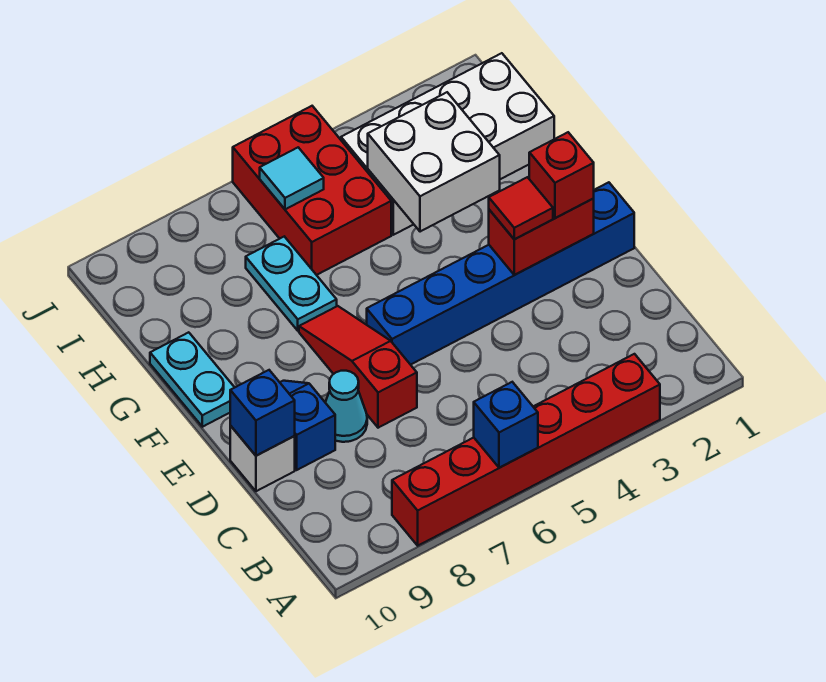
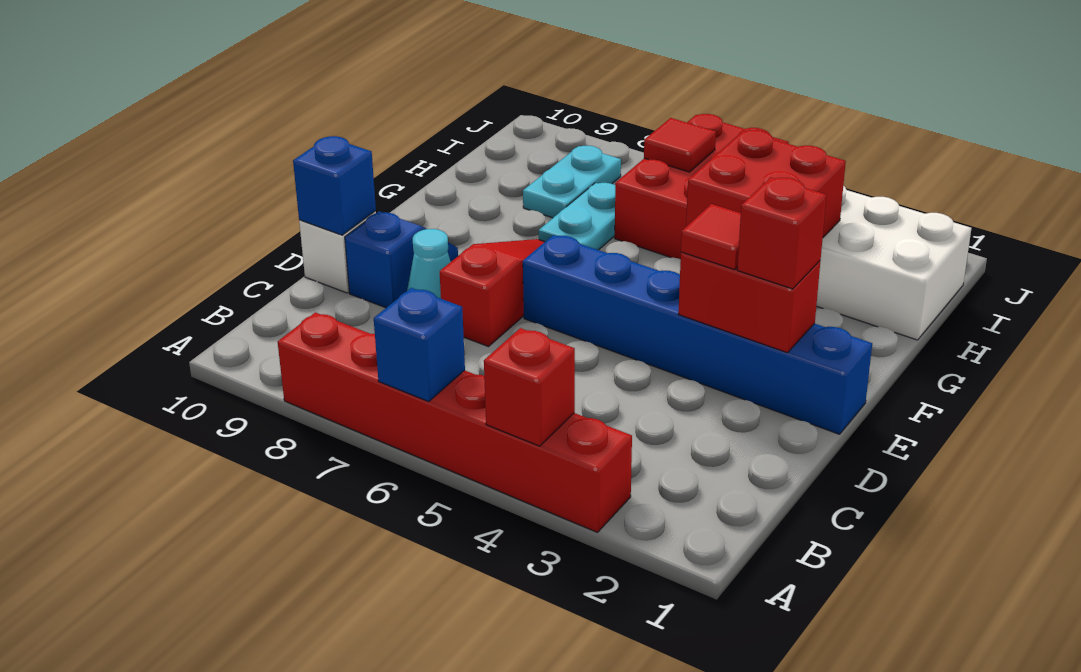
none -> red brick A4 level 2
cyan plate F10:G10 level 1 -> cyan plate H8:I8 level 1
white brick G3:H4 level 2 -> red brick G3:H4 level 2
cyan tile I6 level 2 -> red tile I6 level 2

